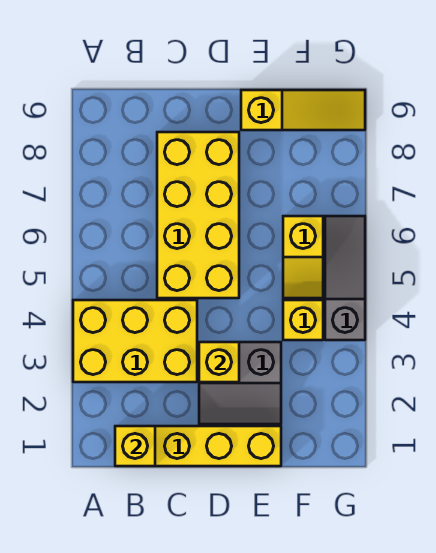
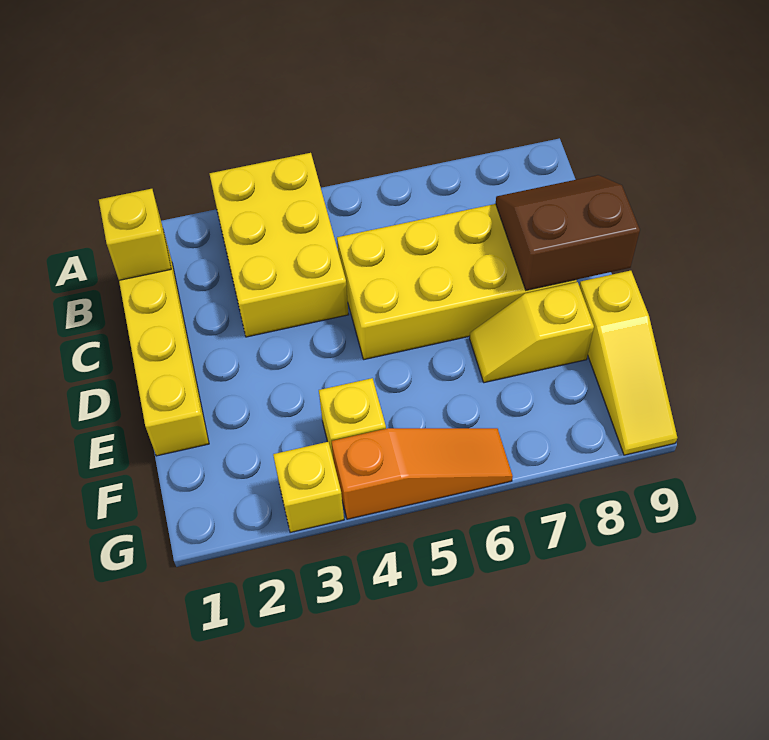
none -> brown slope C8:D9 level 2 top D
grey slope D2:E3 level 1 top 3 -> none
yellow brick D3 level 2 -> yellow brick G3 level 1
yellow slope F5:F6 level 1 top 6 -> yellow slope E7:E8 level 1 top 8
grey slope G4:G6 level 1 top 4 -> orange slope G4:G6 level 1 top 4

